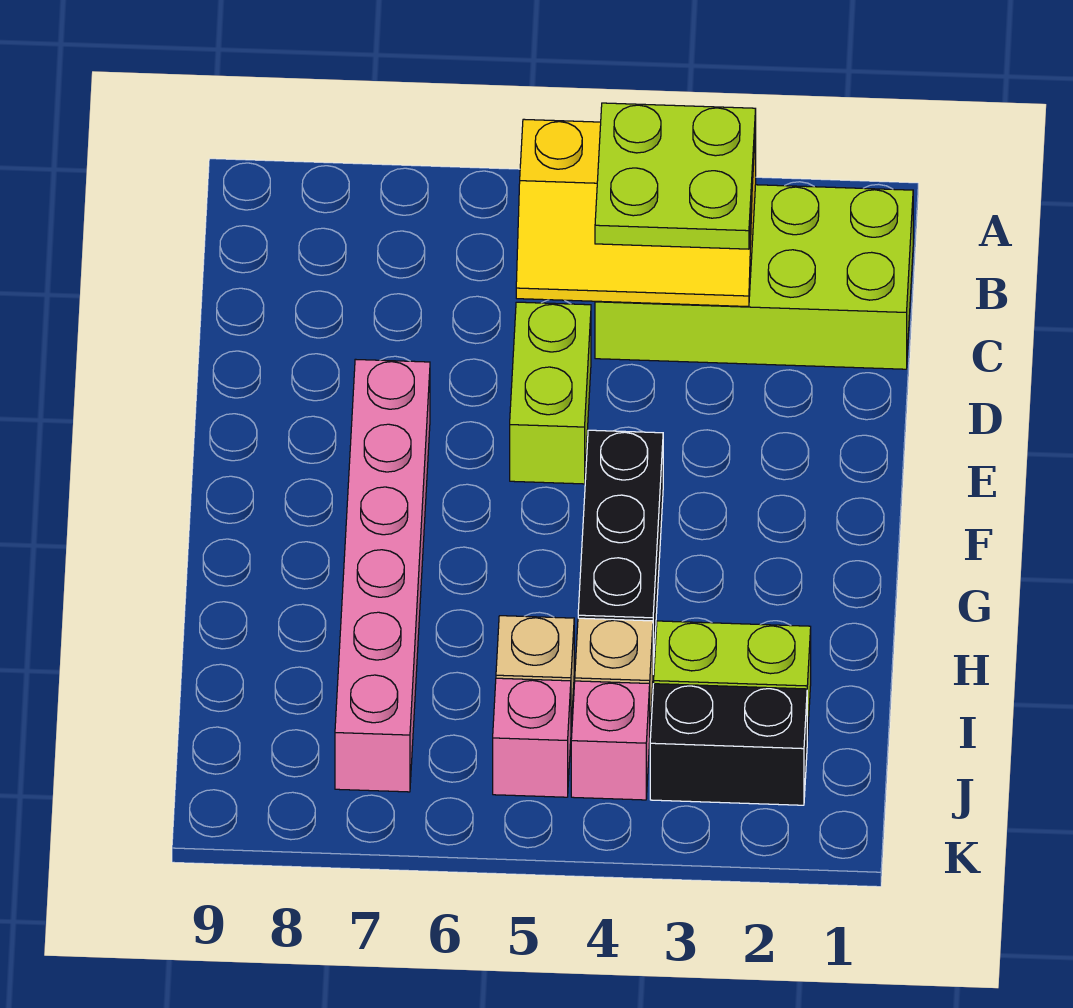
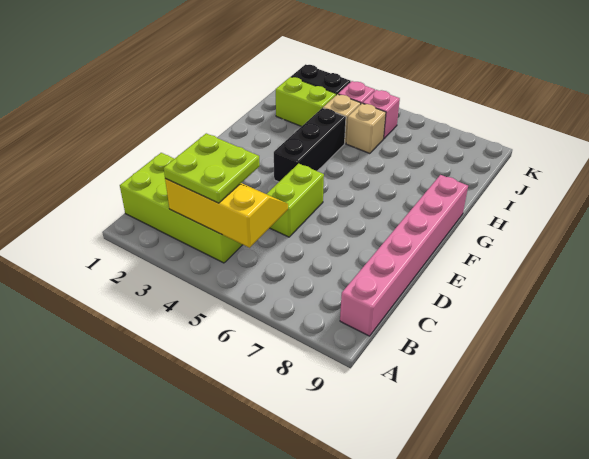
pink brick E7:J7 level 1 -> pink brick B9:G9 level 1

